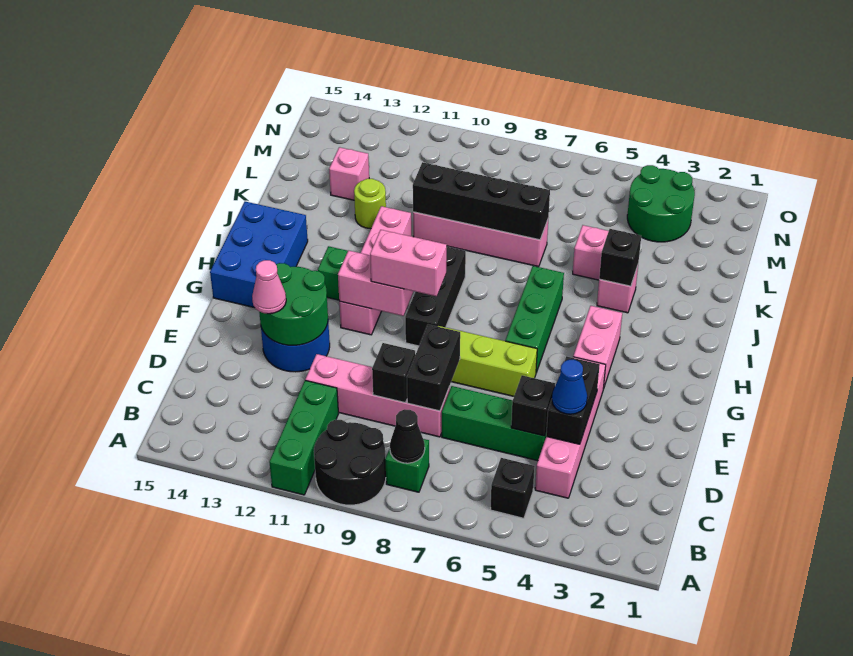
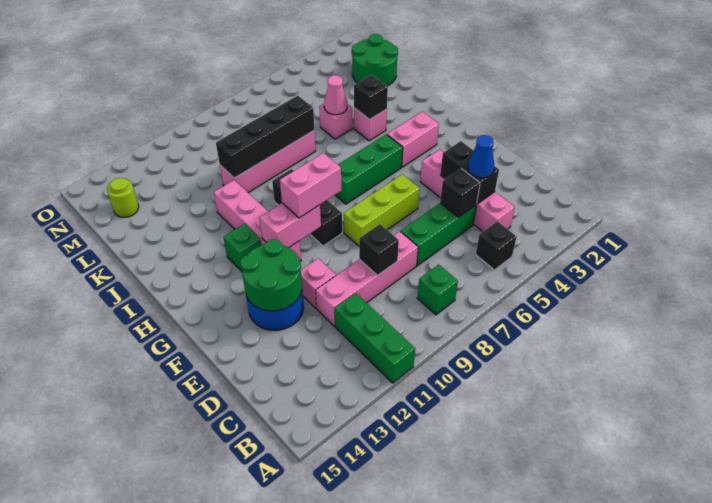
black round brick A9:B10 level 1 -> none
black cone B8 level 2 -> none
black brick D8:E8 level 2 -> none
pink cone E13 level 3 -> pink cone K5 level 2
pink brick G4:H4 level 1 -> pink brick H3:H4 level 1
green brick G6:I6 level 1 -> green brick H5:H7 level 1
blue brick G14:I15 level 1 -> none
lime round brick K12 level 1 -> lime round brick M14 level 1
pink brick L13 level 1 -> pink brick E11 level 1
green round brick M3:N4 level 1 -> green round brick L1:M2 level 1

